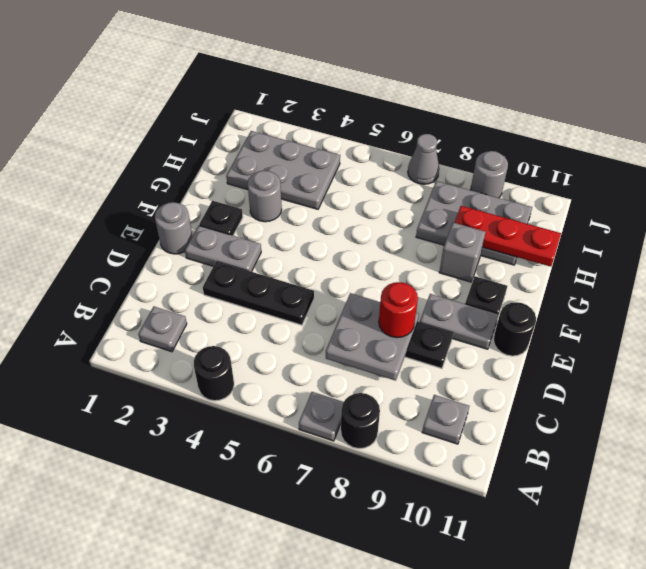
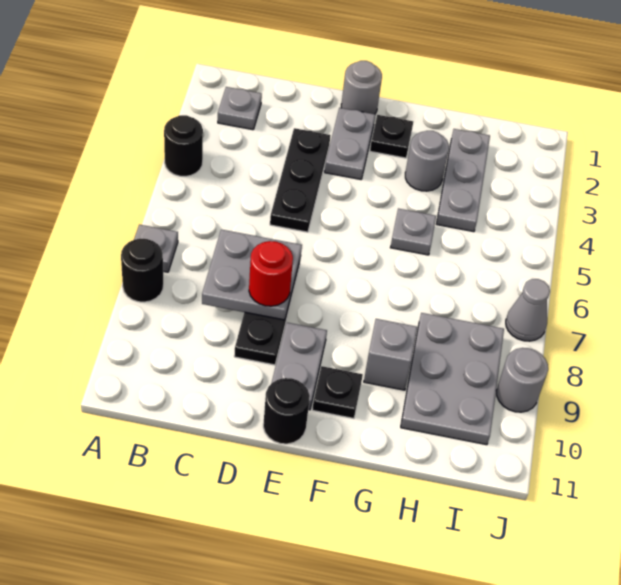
grey plate B10 level 1 -> grey plate G5 level 1
grey plate H2:I4 level 1 -> grey plate H2:H4 level 1
red plate H9:H11 level 2 -> none

